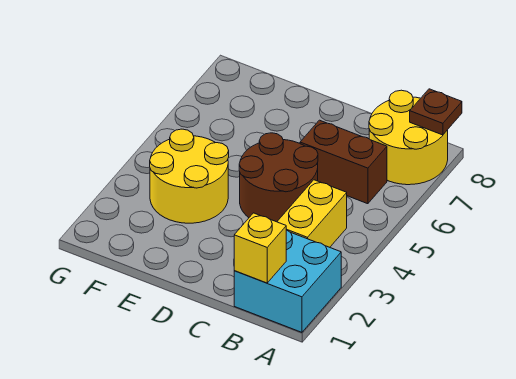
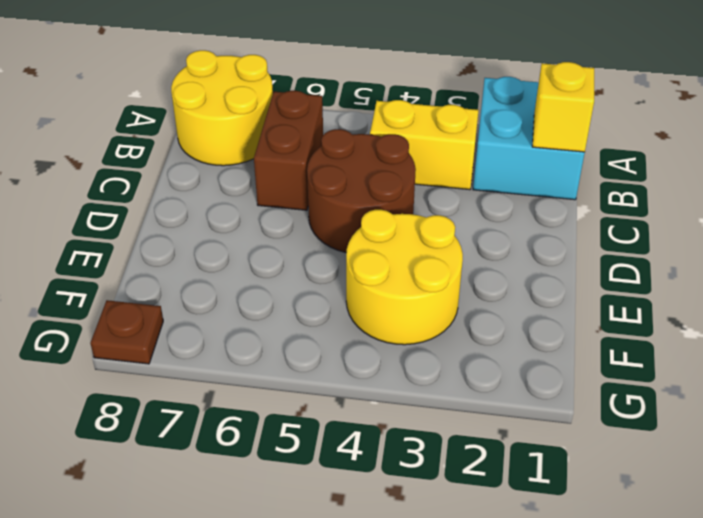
brown plate A8 level 2 -> brown plate G8 level 1

